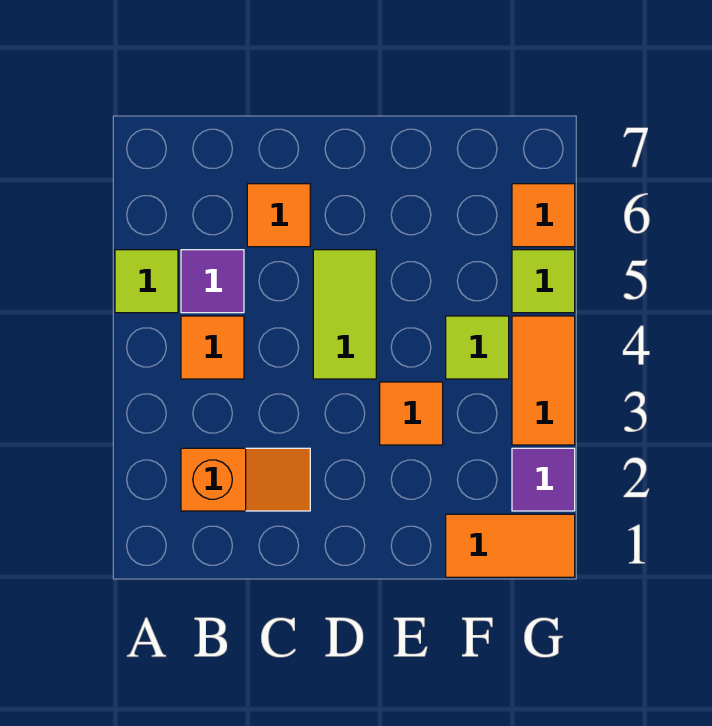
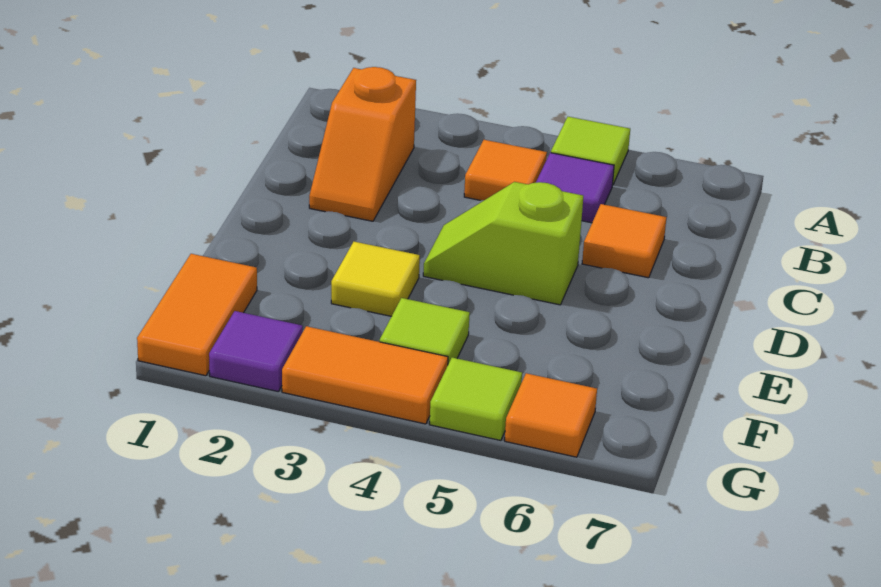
lime tile D4:D5 level 1 -> lime slope D4:D5 level 1 top 5
orange tile E3 level 1 -> yellow tile E3 level 1

